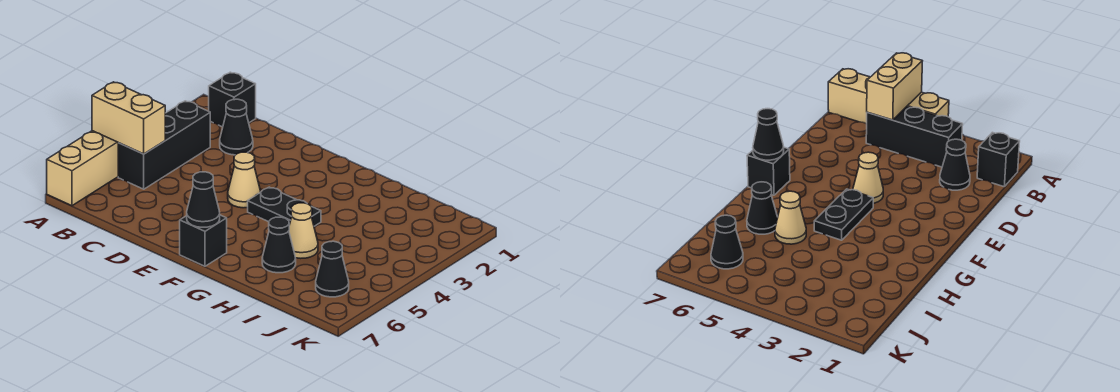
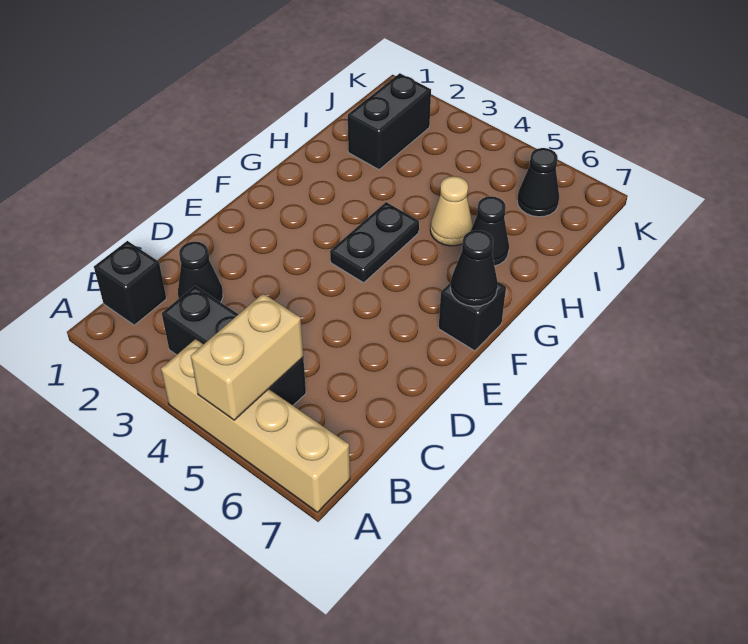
tan cone E4 level 1 -> none
none -> black brick I2:J2 level 1

